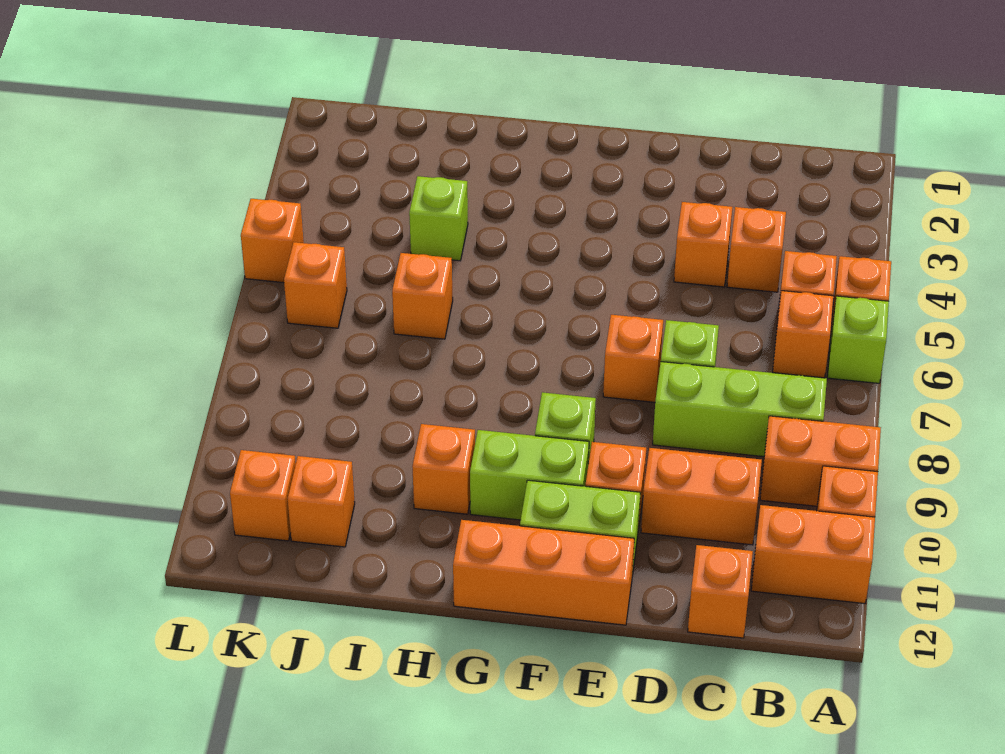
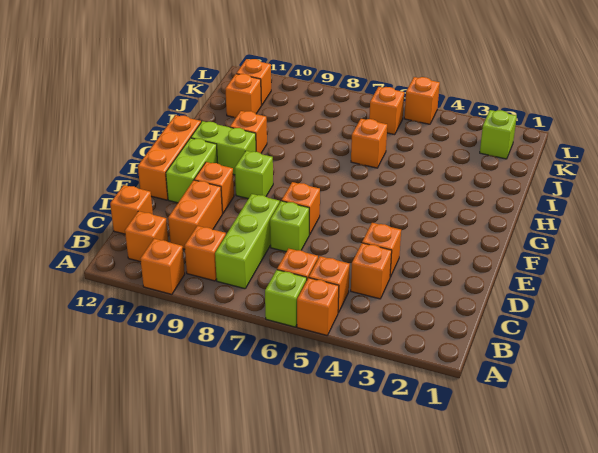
orange brick A9:B9 level 1 -> orange brick B9 level 1
orange brick A11:B11 level 1 -> orange brick B11 level 1
lime brick F10:G10 level 1 -> lime brick G10:G11 level 1
lime brick I4 level 1 -> lime brick K2 level 1

